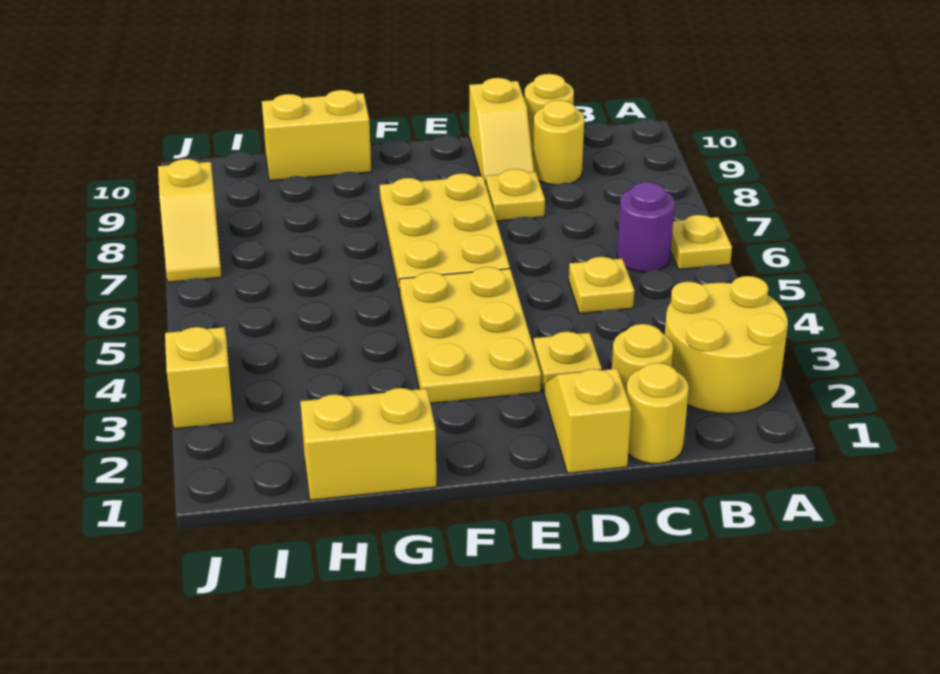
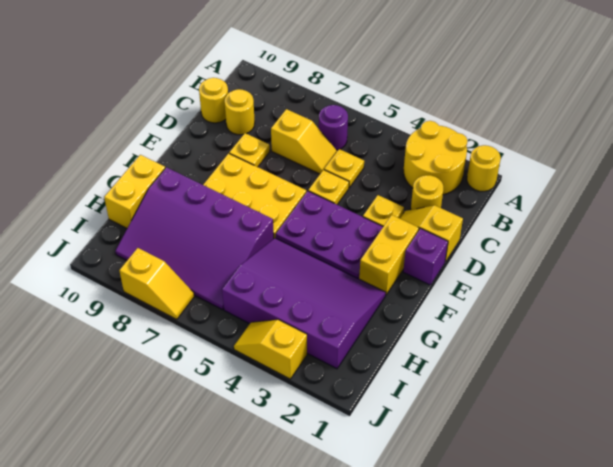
yellow plate A6 level 1 -> yellow plate D5 level 1
yellow round brick C1 level 1 -> yellow round brick A1 level 1
yellow slope D9:D10 level 1 top 10 -> yellow slope C6:C7 level 1 top 7
none -> purple brick E1 level 1
yellow plate E3:F5 level 1 -> purple plate E3:F5 level 1
yellow brick G1:H1 level 1 -> yellow brick E2:F2 level 1
none -> purple slope G2:I5 level 1 top I
none -> purple slope G6:I9 level 1 top G

